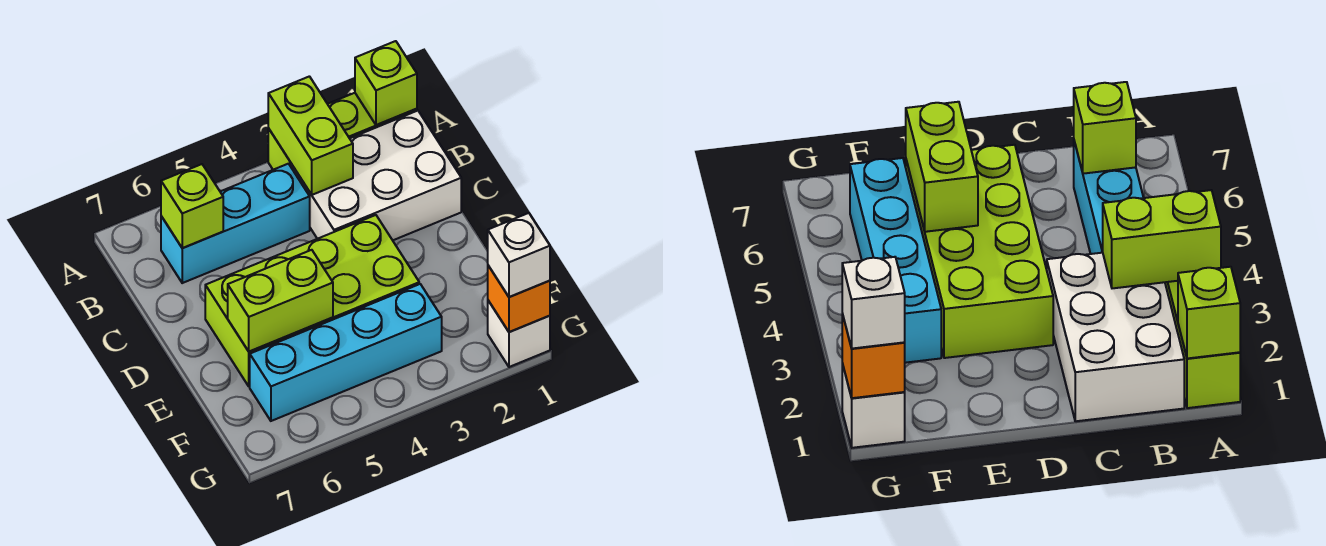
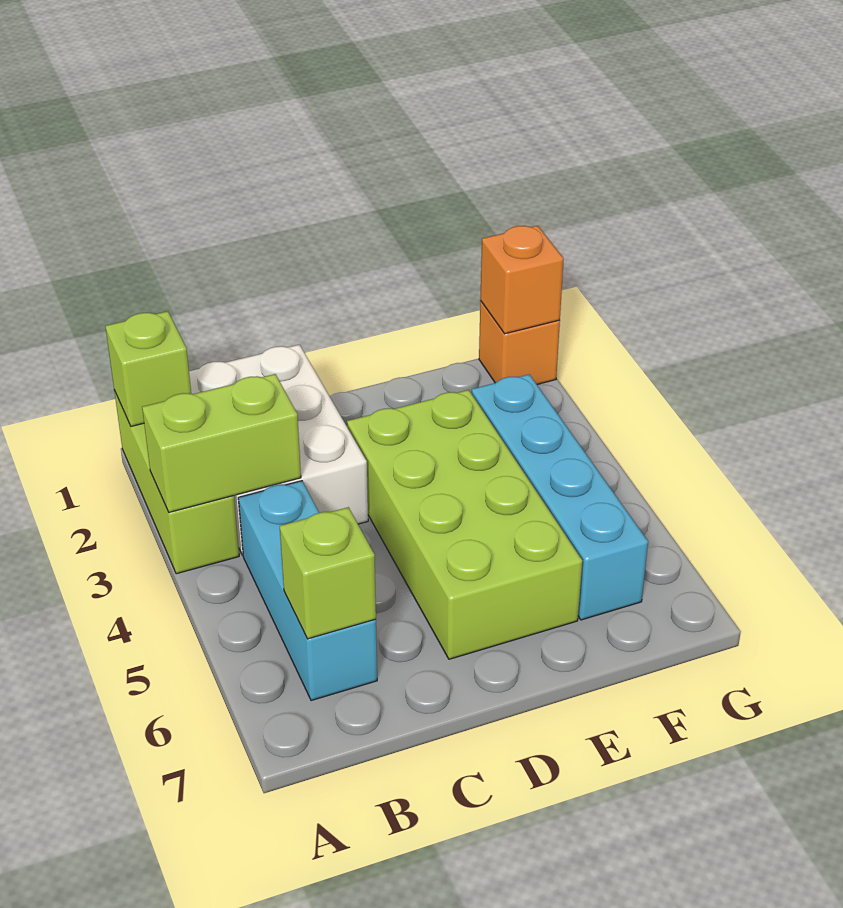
lime brick E5:E6 level 2 -> none
white brick G1 level 1 -> orange brick G1 level 1
white brick G1 level 3 -> none

